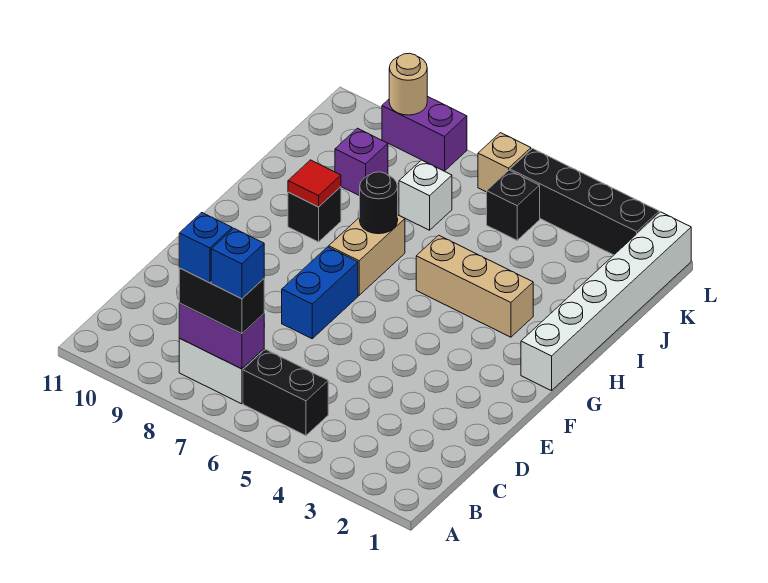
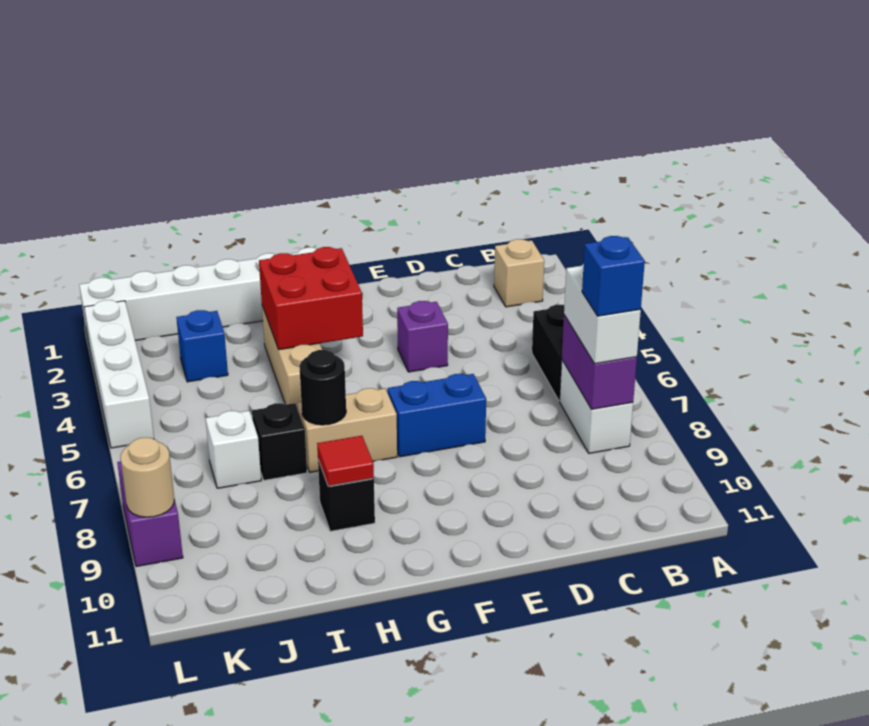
black brick B7:B8 level 3 -> white brick B7:B8 level 3
blue brick B7 level 4 -> blue brick J3 level 1
none -> red brick G3:H4 level 2
purple brick J9 level 1 -> purple brick E4 level 1
black brick K5 level 1 -> black brick I7 level 1
black brick L2:L5 level 1 -> white brick L2:L5 level 1
tan brick L6 level 1 -> tan brick B2 level 1

